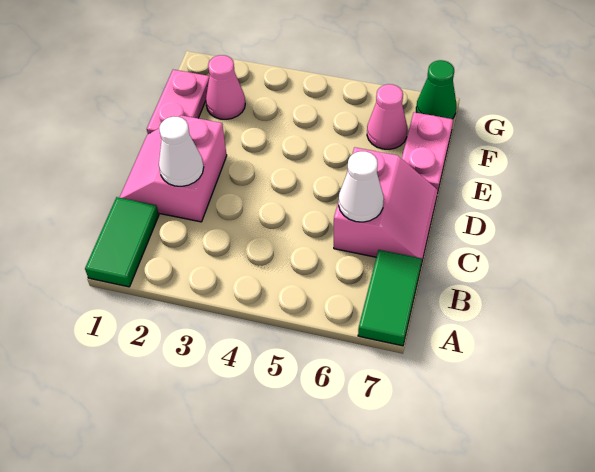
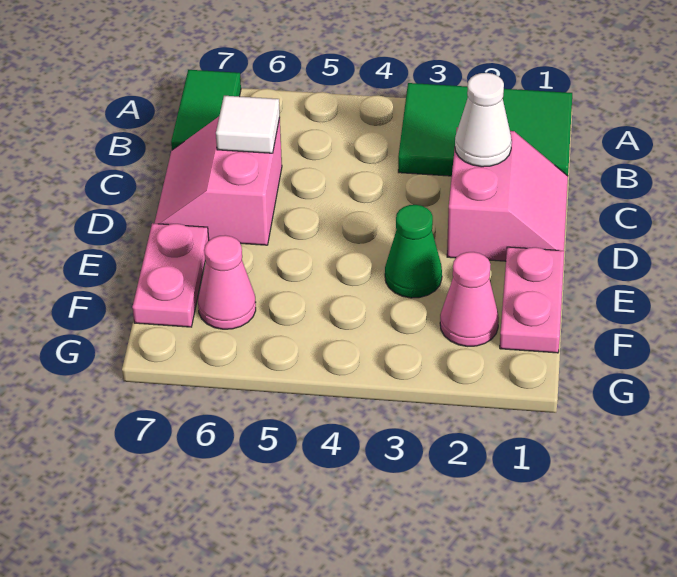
green tile A1:B1 level 1 -> green tile A1:B3 level 1
white cone C6 level 2 -> white tile C6 level 2
green cone G7 level 1 -> green cone E3 level 1

